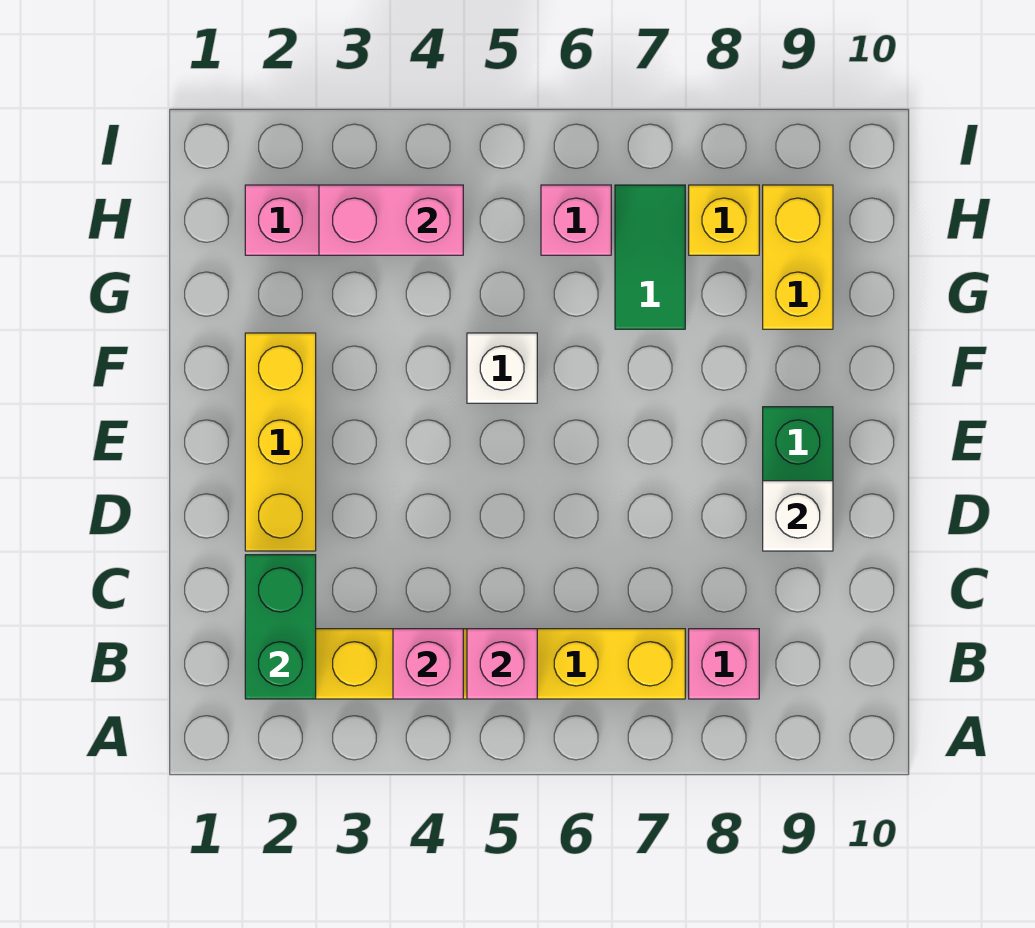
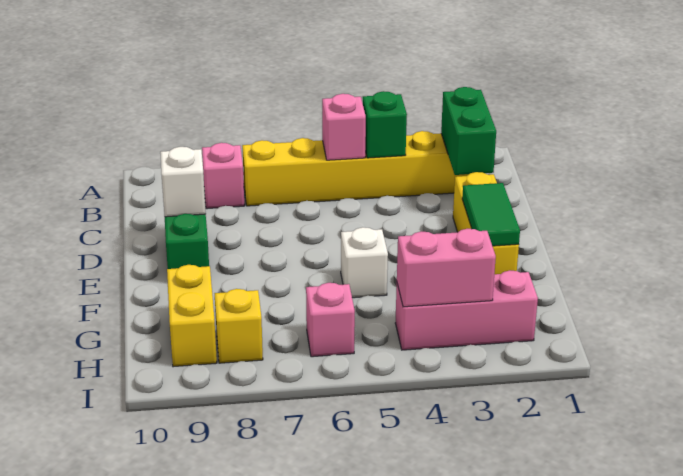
pink brick B4 level 2 -> green brick B4 level 2
green tile G7:H7 level 1 -> green tile E2:F2 level 2

